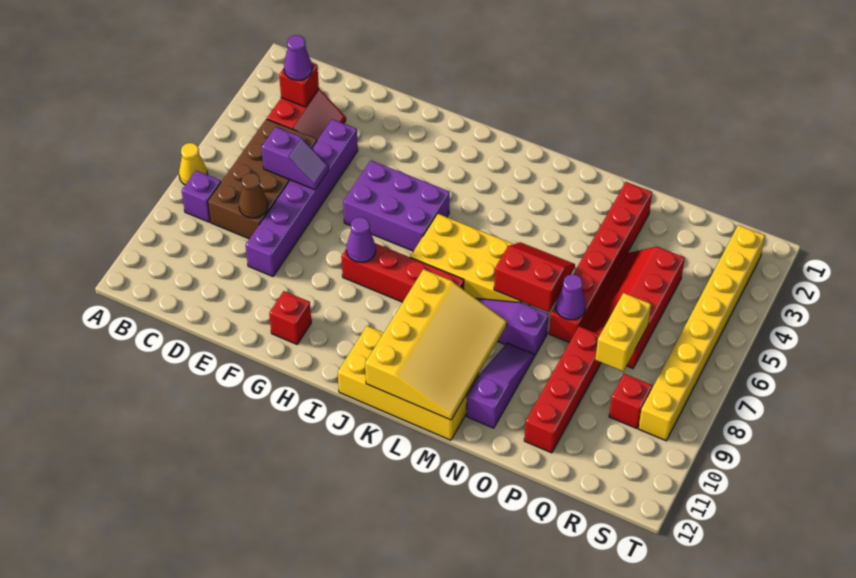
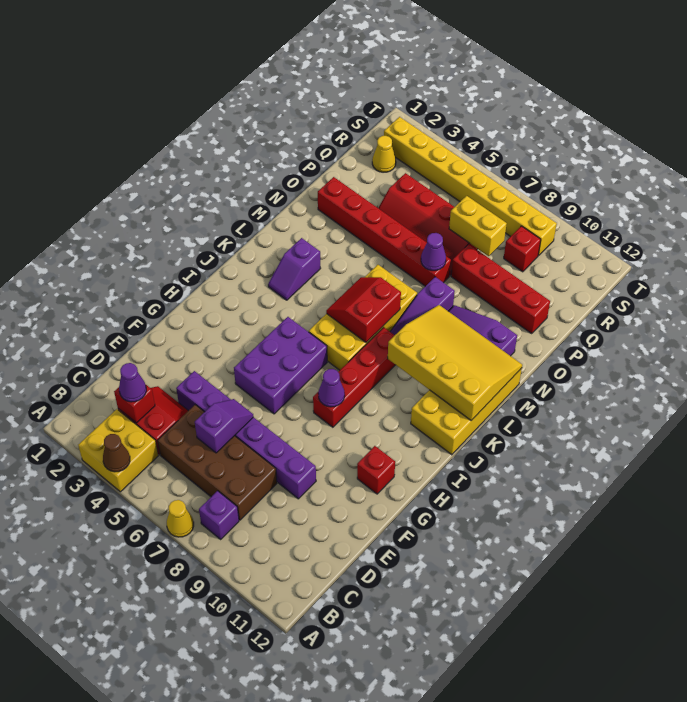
none -> yellow brick A3:B4 level 1
brown cone D8 level 2 -> brown cone A4 level 2
none -> purple slope K3:L3 level 1 top L
red slope M6:N7 level 2 top 7 -> red slope K6:L7 level 2 top 7
none -> yellow cone R2 level 1

